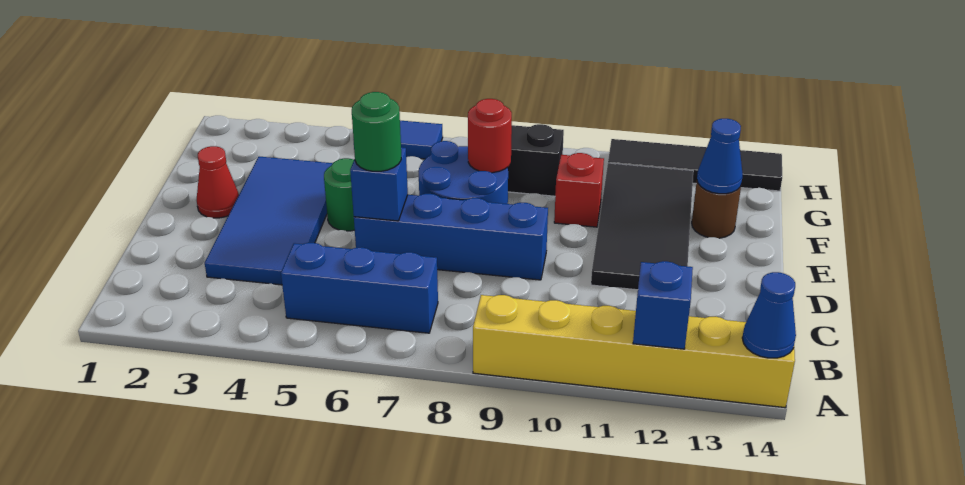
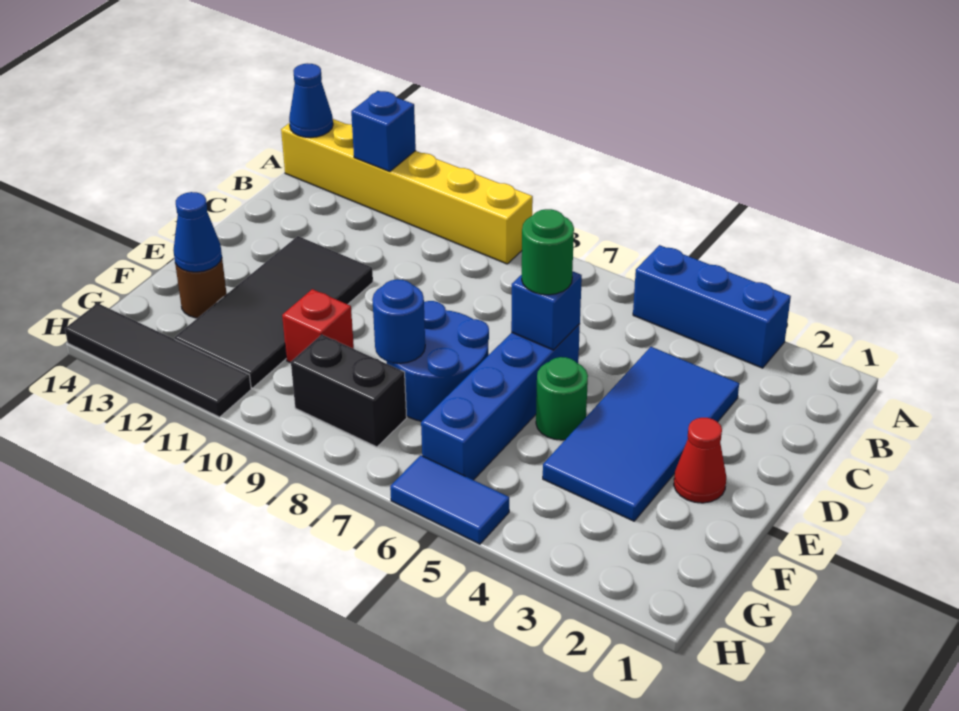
blue brick B5:B7 level 1 -> blue brick A3:A5 level 1
blue brick D6:D9 level 1 -> blue brick D6:G6 level 1
red round brick F8 level 2 -> blue round brick F8 level 2

